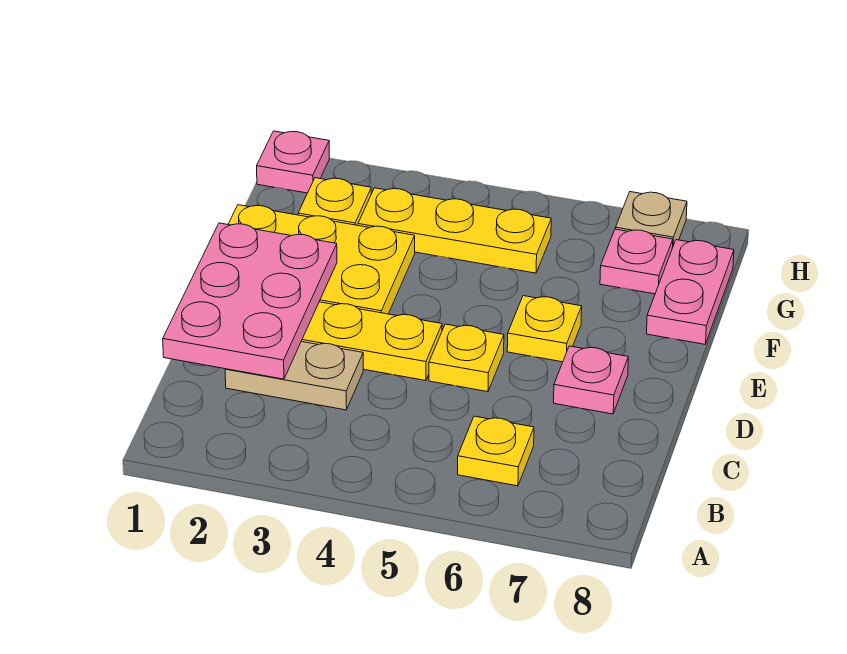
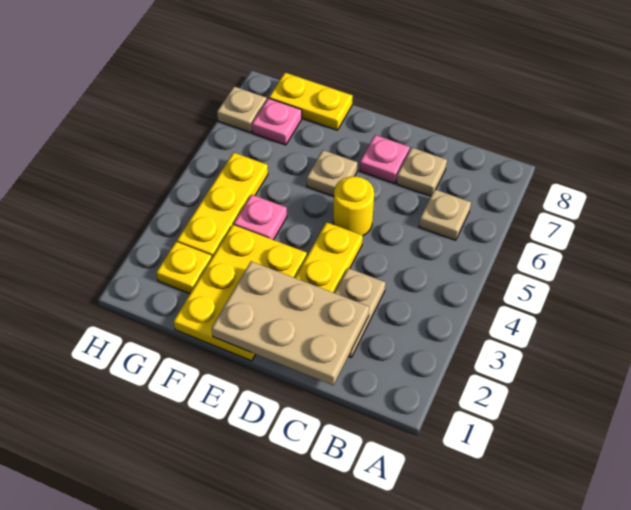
yellow plate B6 level 1 -> tan plate B6 level 1
pink plate C1:E2 level 2 -> tan plate C1:E2 level 2
none -> tan plate C7 level 1
yellow plate D5 level 1 -> yellow round brick D5 level 1
yellow plate E6 level 1 -> tan plate E6 level 1
pink plate F8:G8 level 1 -> yellow plate F8:G8 level 1
pink plate H1 level 1 -> pink plate F4 level 1

